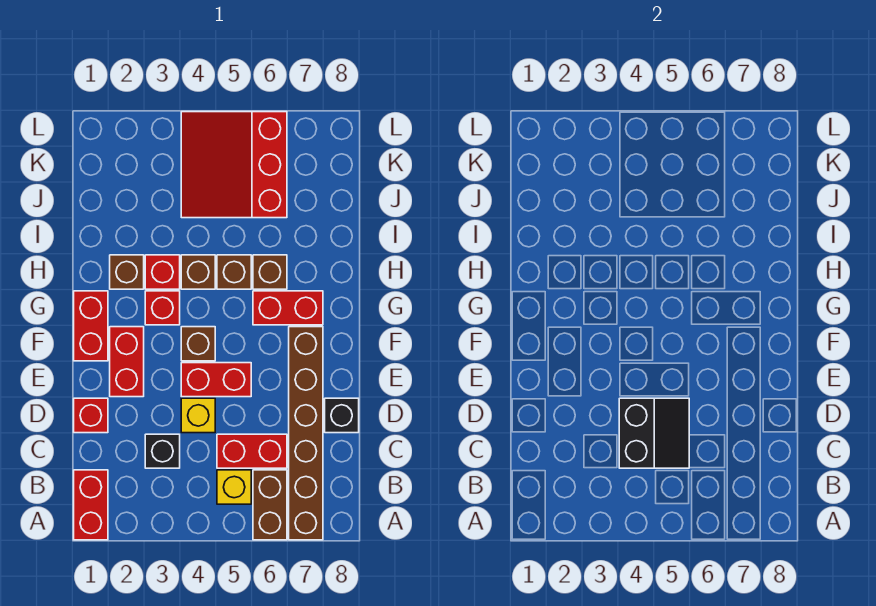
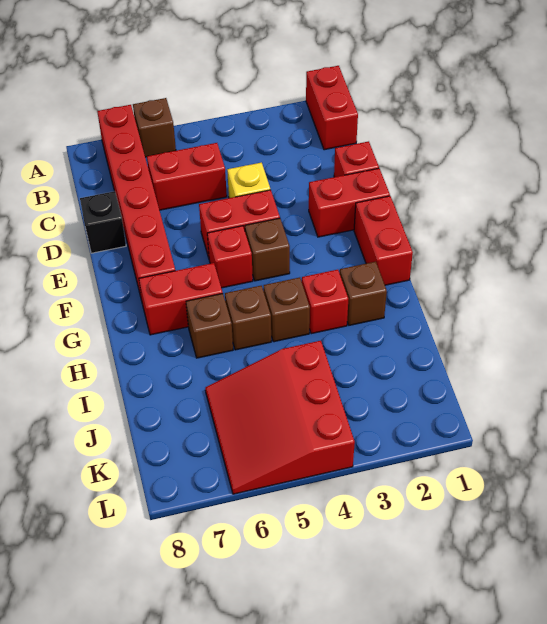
brown brick A6:B6 level 1 -> brown brick A6 level 1
brown brick A7:F7 level 1 -> red brick A7:F7 level 1
yellow brick B5 level 1 -> none
black brick C3 level 1 -> none
black slope C4:D5 level 2 top 4 -> none
red brick E2:F2 level 1 -> red brick E1:E2 level 1
red brick G3 level 1 -> red brick F5 level 1
red slope J4:L6 level 1 top 6 -> red slope J4:L6 level 1 top 4

